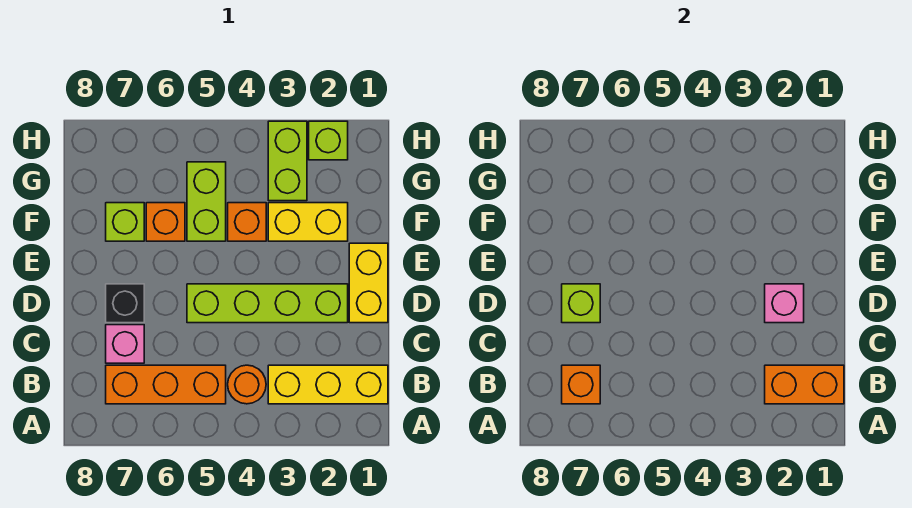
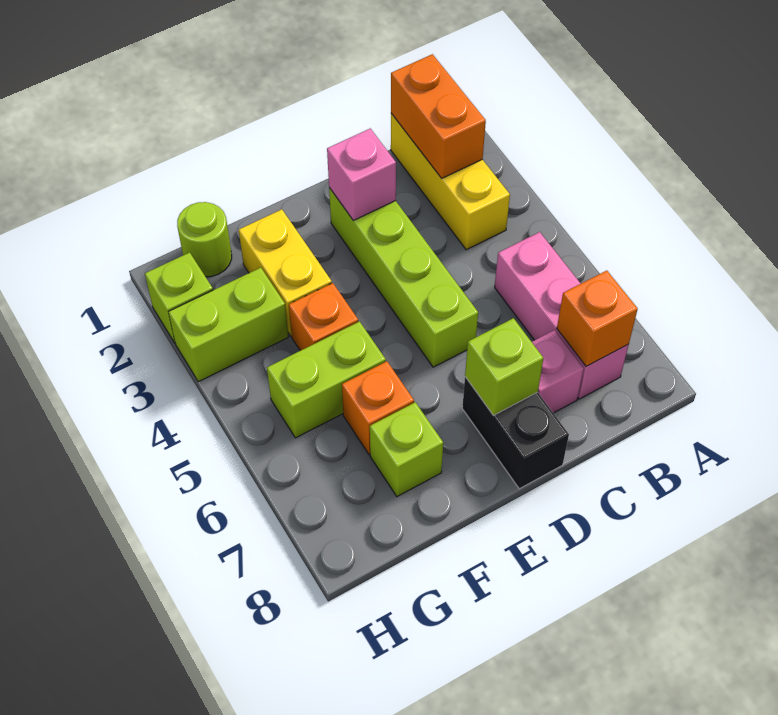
orange round brick B4 level 1 -> none
orange brick B5:B7 level 1 -> pink brick B5:B7 level 1
yellow brick D1:E1 level 1 -> none
black brick D7 level 1 -> black brick D7:D8 level 1
none -> lime round brick G1 level 1

